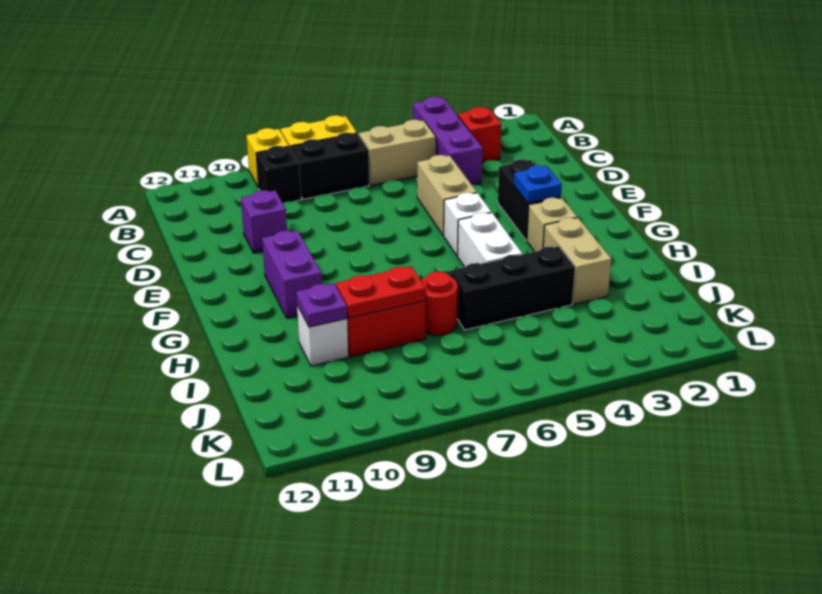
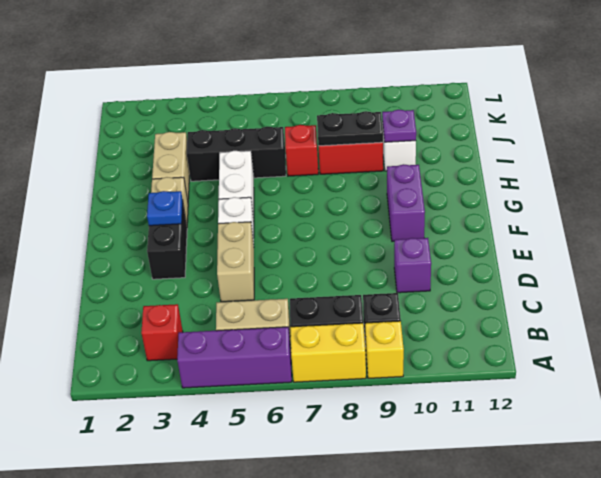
purple brick A4:C4 level 1 -> purple brick A4:A6 level 1
red round brick I7 level 1 -> red brick I7 level 1
red plate I8:I9 level 2 -> black plate I8:I9 level 2

